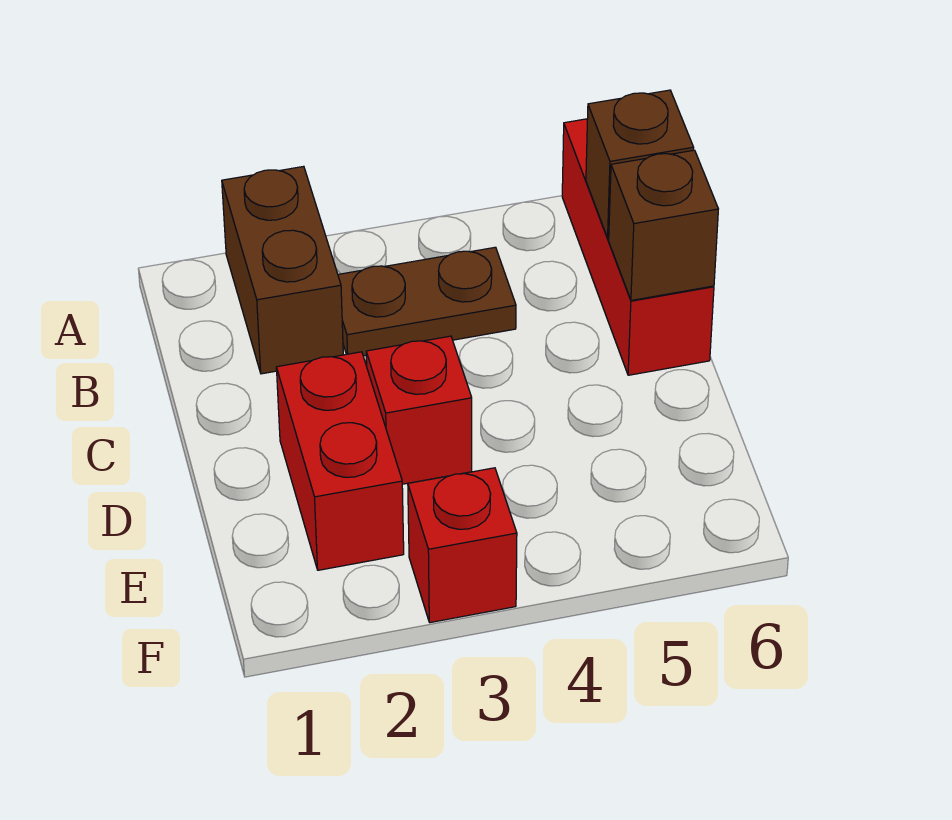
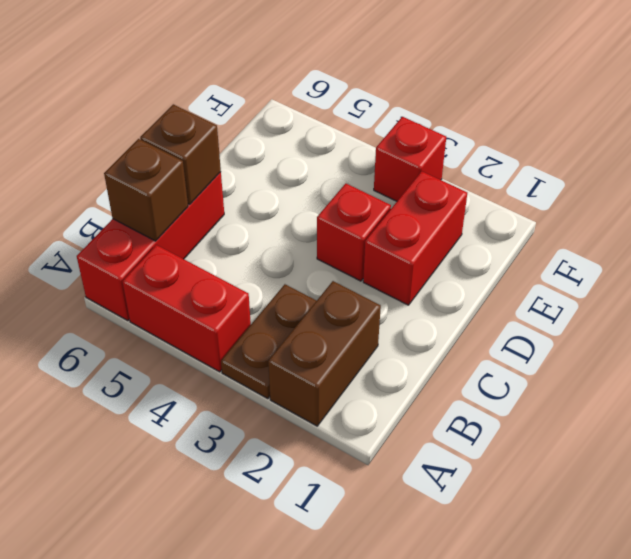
none -> red brick A4:A5 level 1
brown plate B3:B4 level 1 -> brown plate A3:B3 level 1

